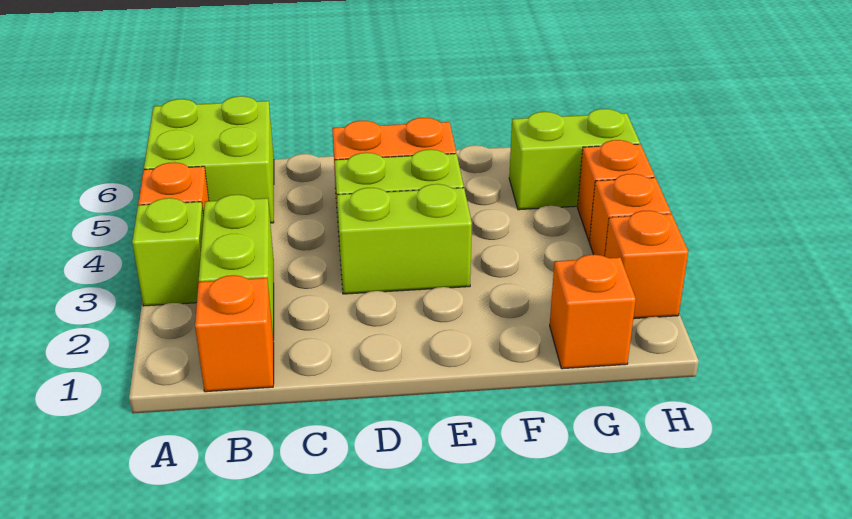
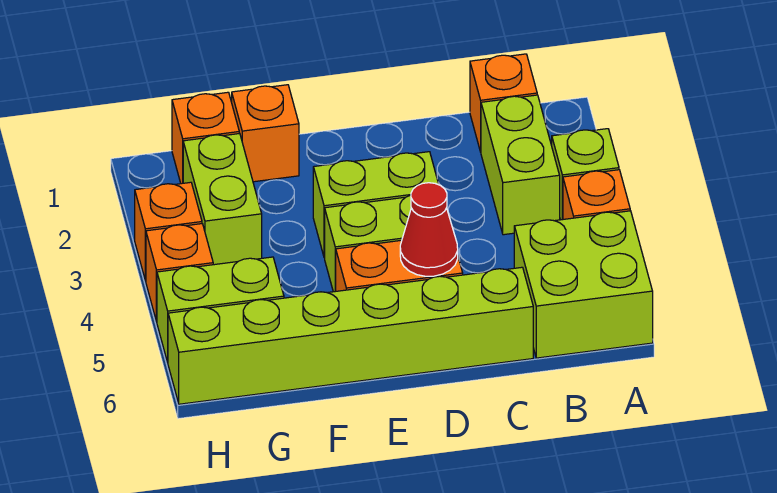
none -> lime brick C6:H6 level 1
none -> red cone D5 level 2
none -> lime brick G2:G3 level 1
orange brick H2 level 1 -> orange brick F1 level 1

